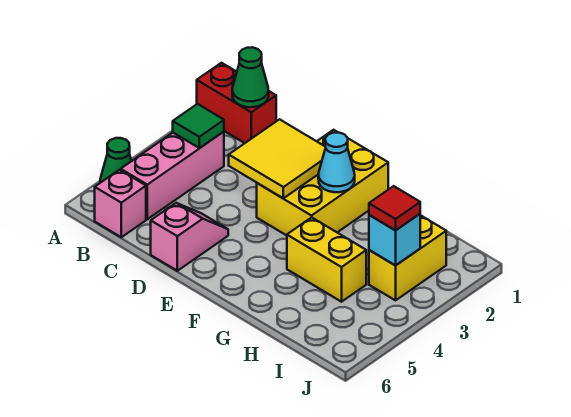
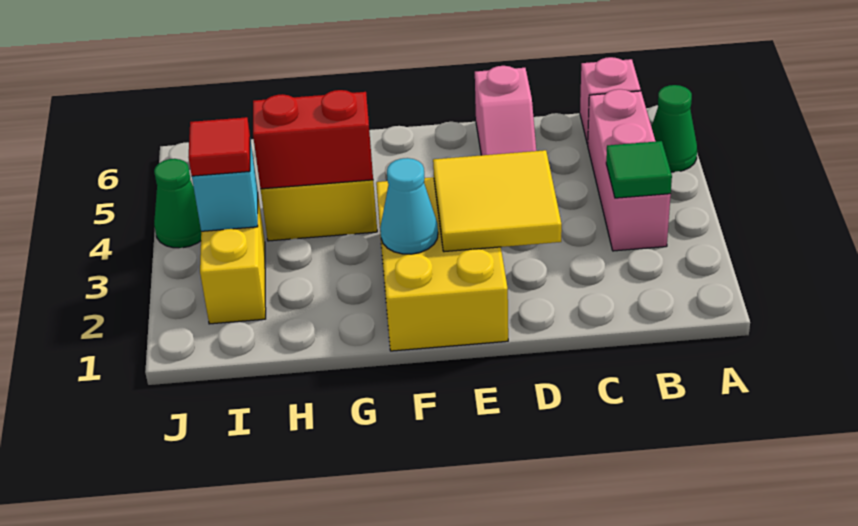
red brick A1:B1 level 1 -> red brick G4:H4 level 2
green cone B1 level 2 -> green cone J4 level 1

